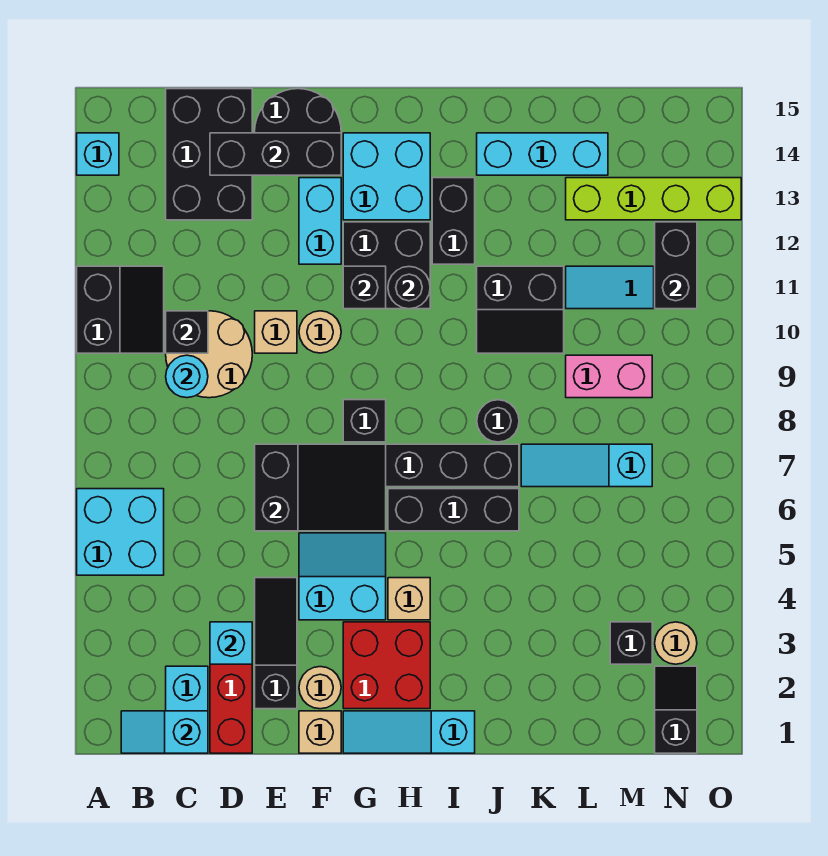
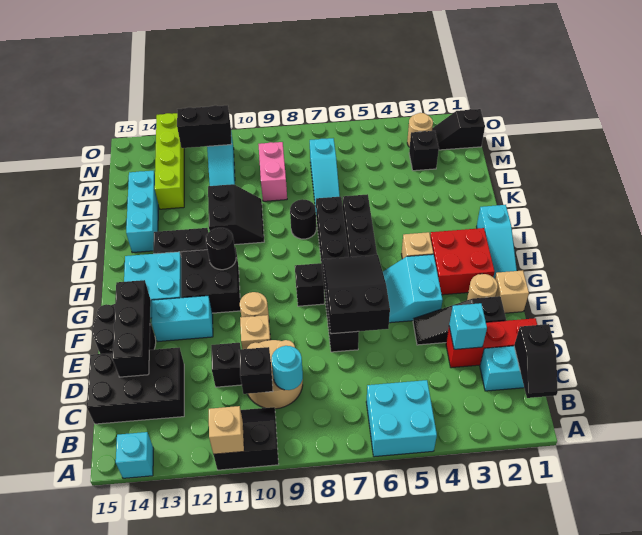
none -> tan brick A11 level 2
cyan slope B1:C1 level 2 top C -> black slope B1:C1 level 2 top C
black brick G11 level 2 -> black brick D11 level 1

